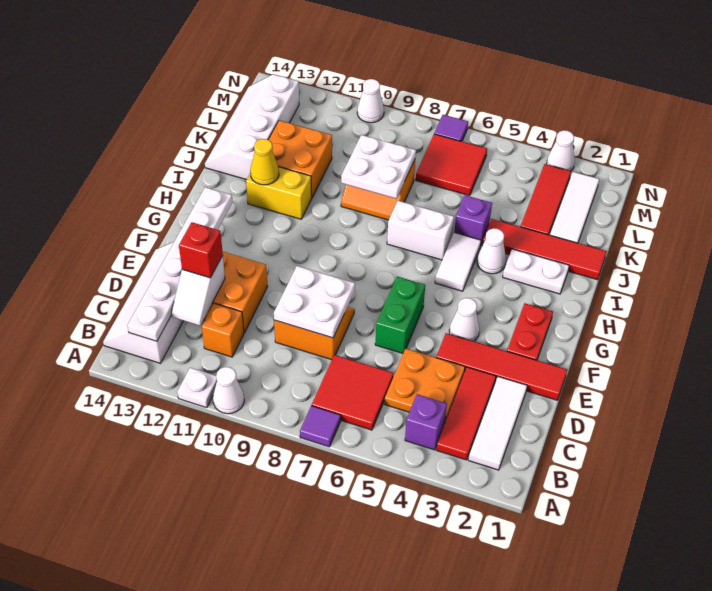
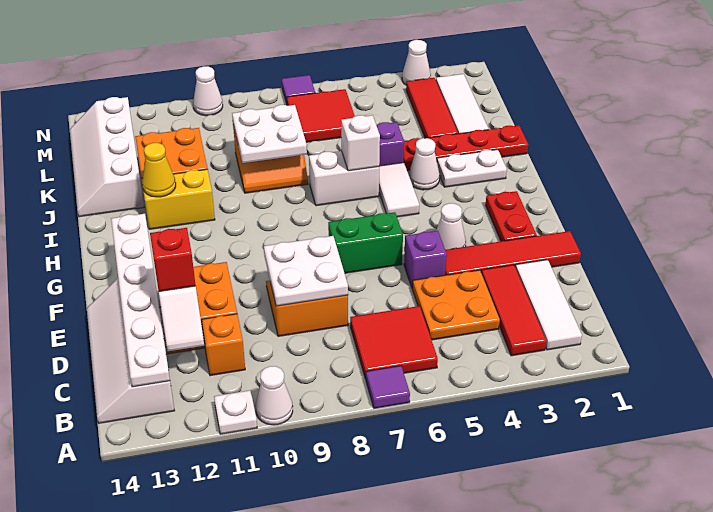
purple brick B4 level 1 -> purple brick E5 level 1
green brick E6:F6 level 1 -> green brick F6:F7 level 1
none -> white brick I6 level 2
red tile J1:J4 level 1 -> red plate J1:J4 level 1

